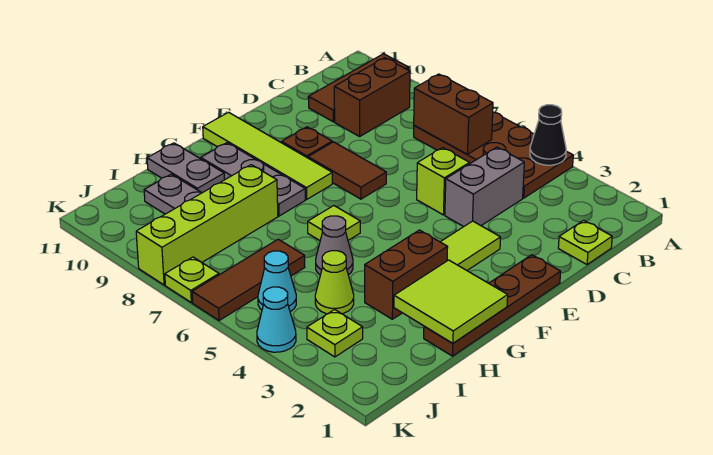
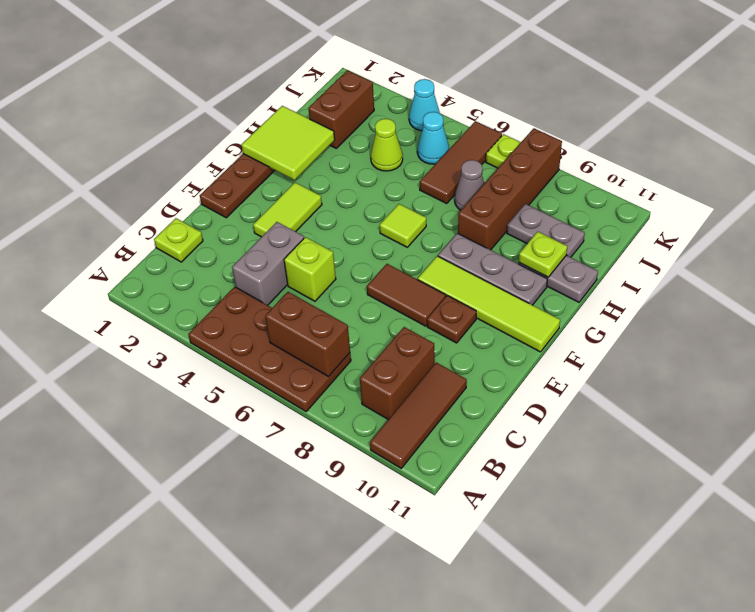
black cone A4 level 2 -> none
brown brick G3:H3 level 1 -> brown brick I2:J2 level 1
grey cone H5 level 1 -> grey cone I7 level 1
lime brick H8:K8 level 1 -> brown brick H8:K8 level 1
lime plate J3 level 1 -> lime plate H10 level 2

